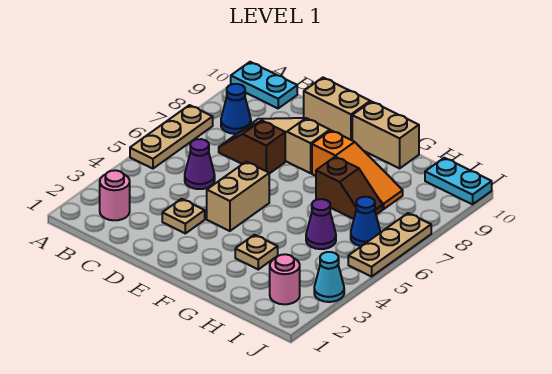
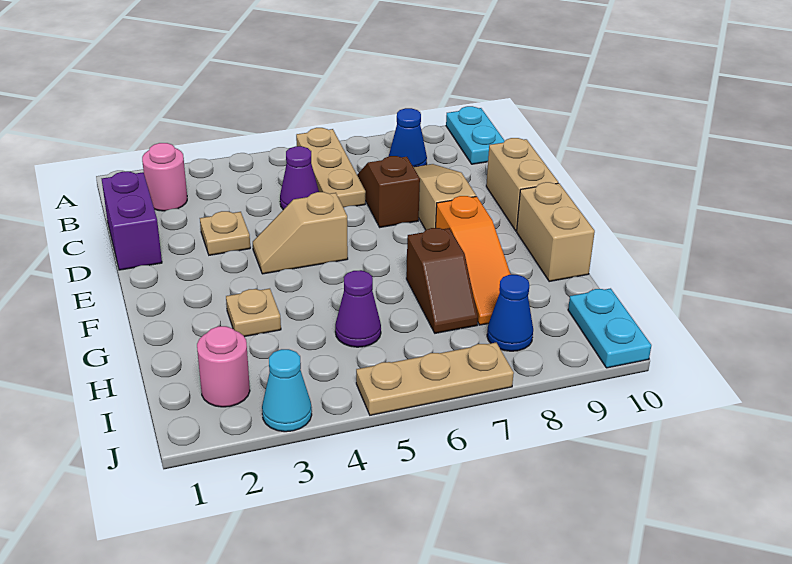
tan plate A5:A7 level 1 -> tan plate A6:C6 level 1
none -> purple brick C1:D1 level 1
tan brick E4:E5 level 1 -> tan slope E4:E5 level 1 top 5
blue cone I6 level 1 -> blue cone I8 level 1

